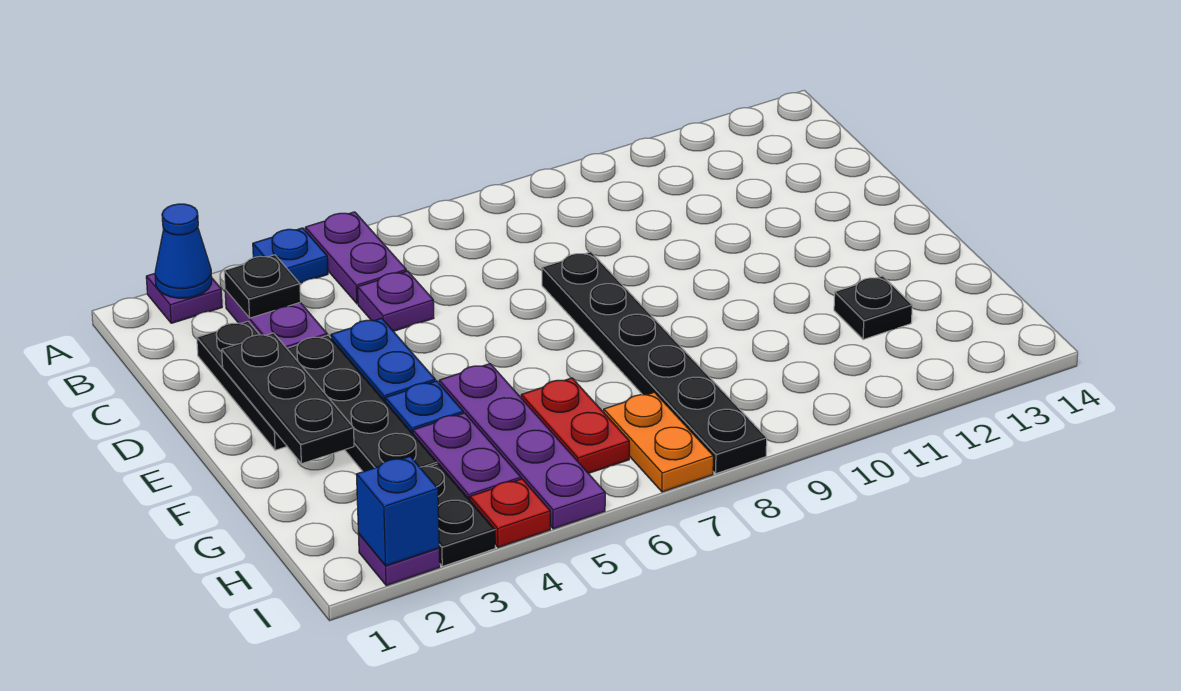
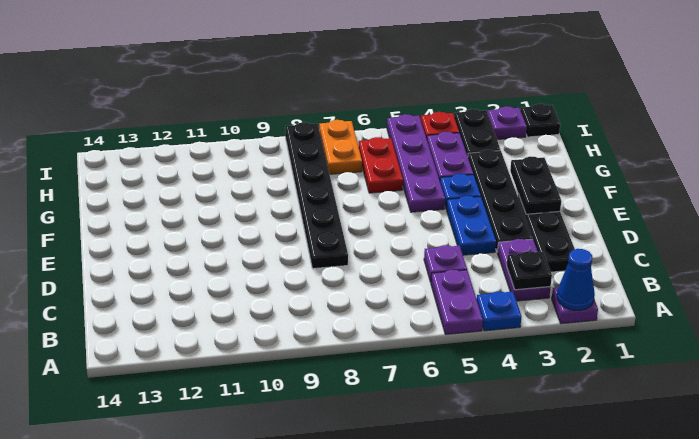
black plate D2:F2 level 2 -> black plate E2:F2 level 2
black plate G12 level 1 -> black plate I1 level 1
blue brick I2 level 2 -> none

